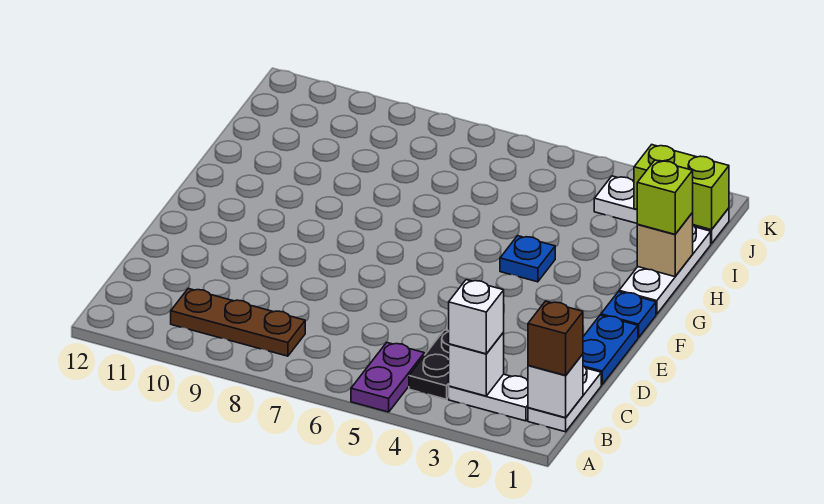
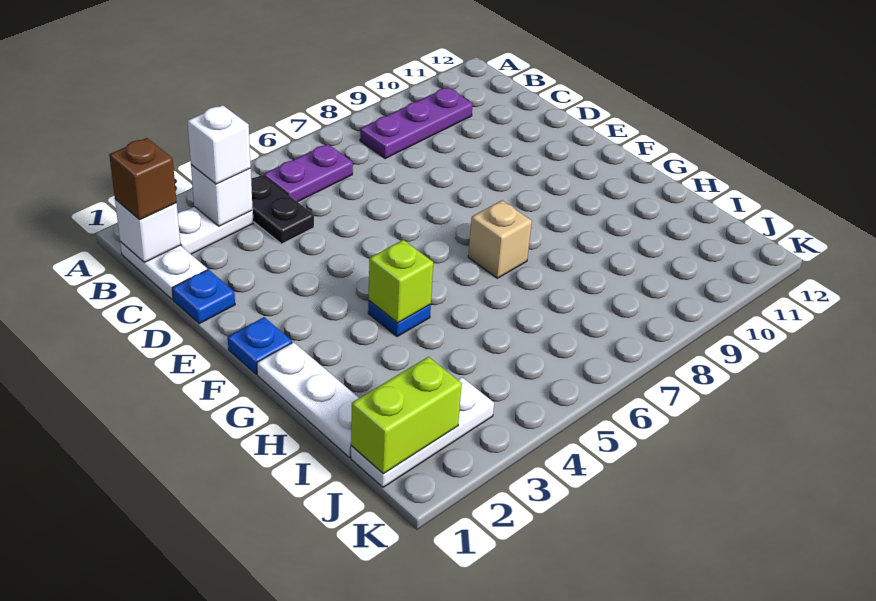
purple plate A5:B5 level 1 -> purple plate B5:B6 level 1
brown plate B8:B10 level 1 -> purple plate B8:B10 level 1
blue plate D1:E1 level 1 -> blue plate D1 level 1
tan brick H1 level 2 -> tan brick G7 level 1
lime brick H1 level 3 -> lime brick G4 level 2

